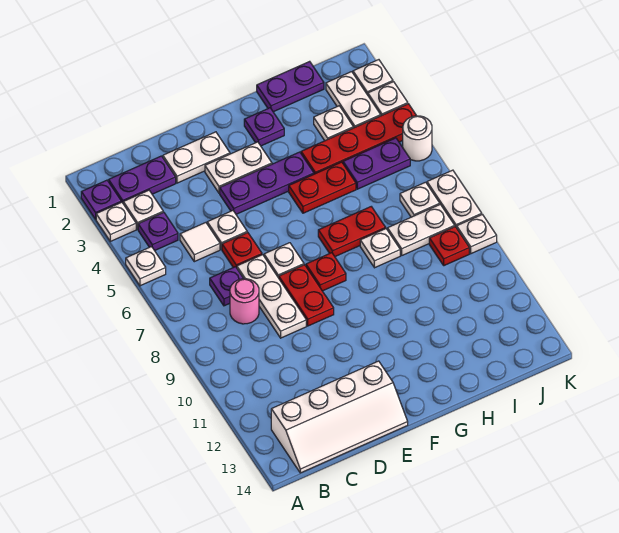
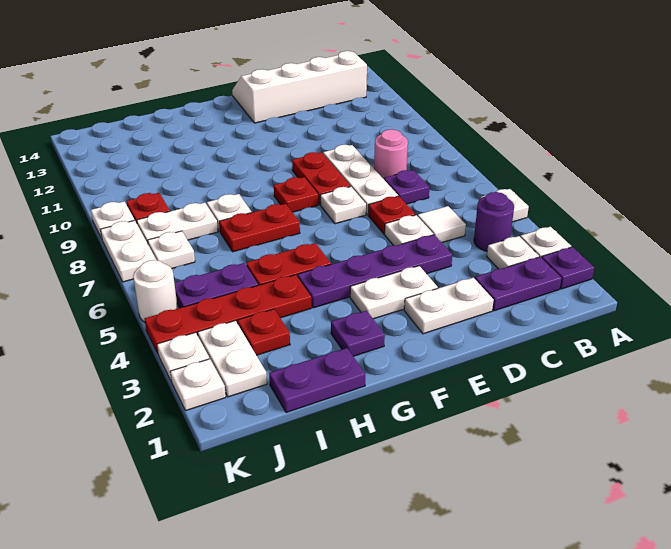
purple plate B4 level 1 -> purple round brick B4 level 1
purple plate E4:G4 level 1 -> purple plate D4:G4 level 1
white plate I3 level 1 -> red plate I3 level 1

